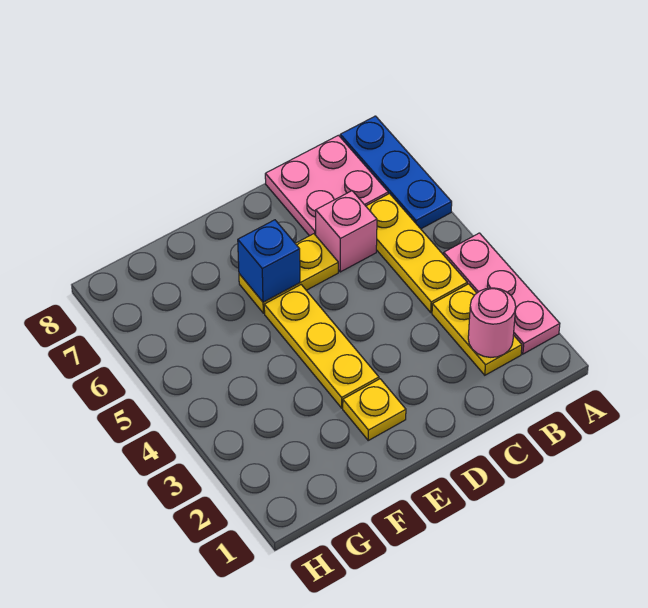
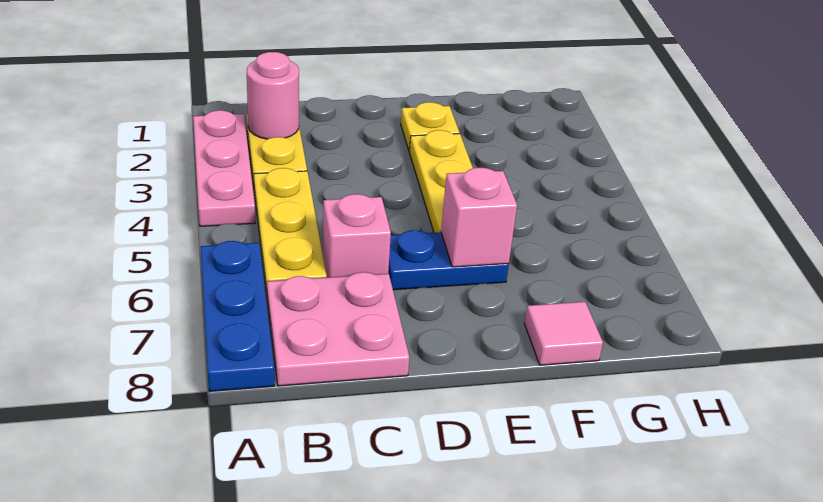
yellow plate D6:E6 level 1 -> blue plate D6:E6 level 1
blue brick E6 level 2 -> pink brick E6 level 2
none -> pink tile F8 level 1

